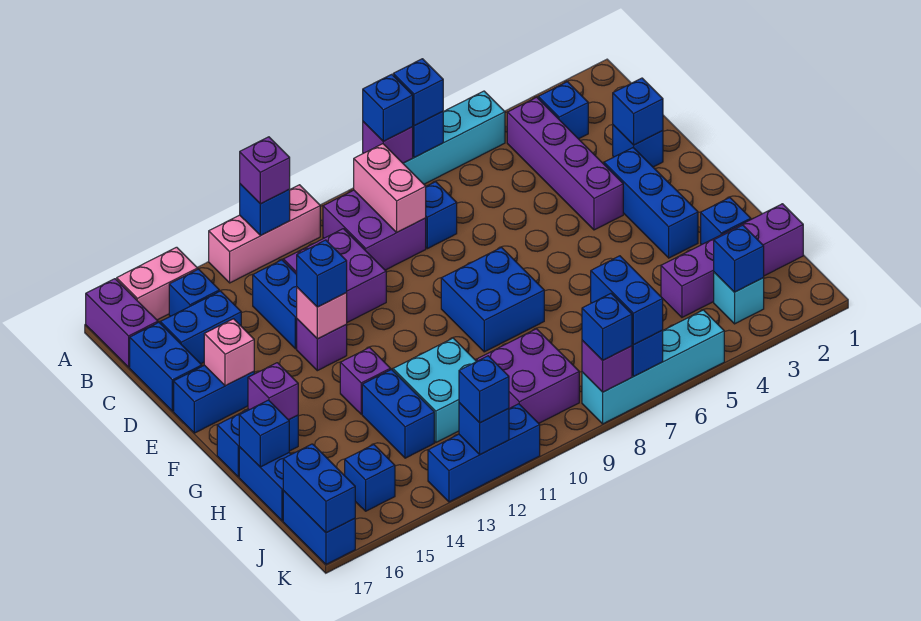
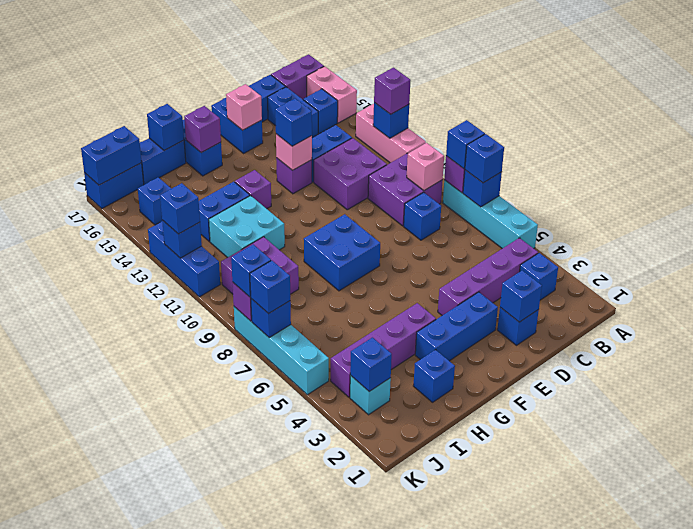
pink brick B9:C9 level 2 -> pink brick B9 level 2
purple brick I1:I4 level 1 -> purple brick G4:J4 level 1
blue brick J7:K7 level 3 -> blue brick K7 level 3

